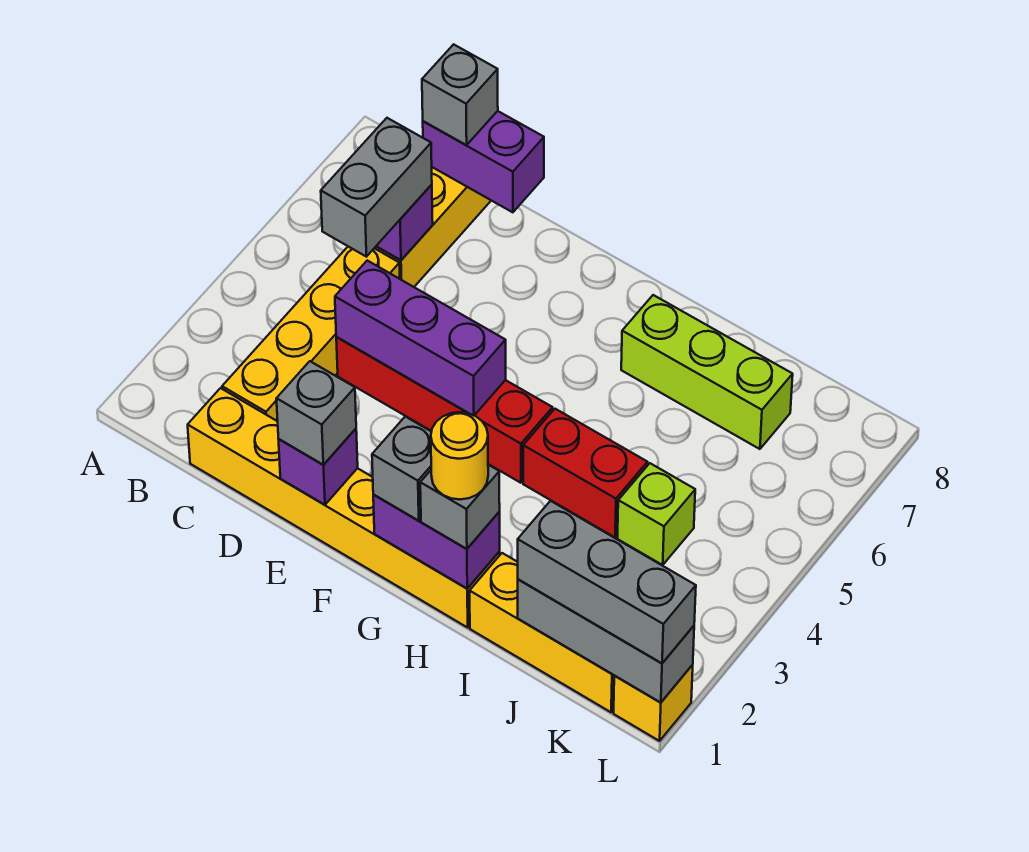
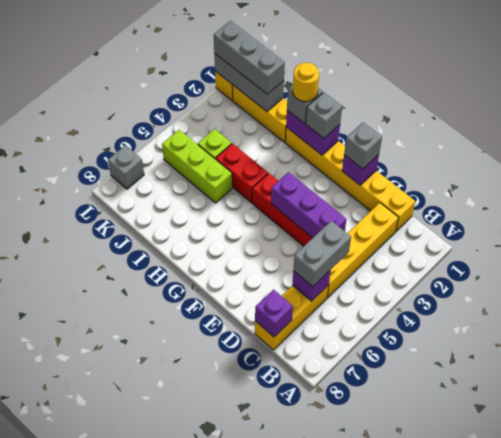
purple brick C8:D8 level 2 -> purple brick C8 level 2
grey brick C8 level 3 -> grey brick L7 level 1
lime brick H7:J7 level 1 -> lime brick I5:K5 level 1

